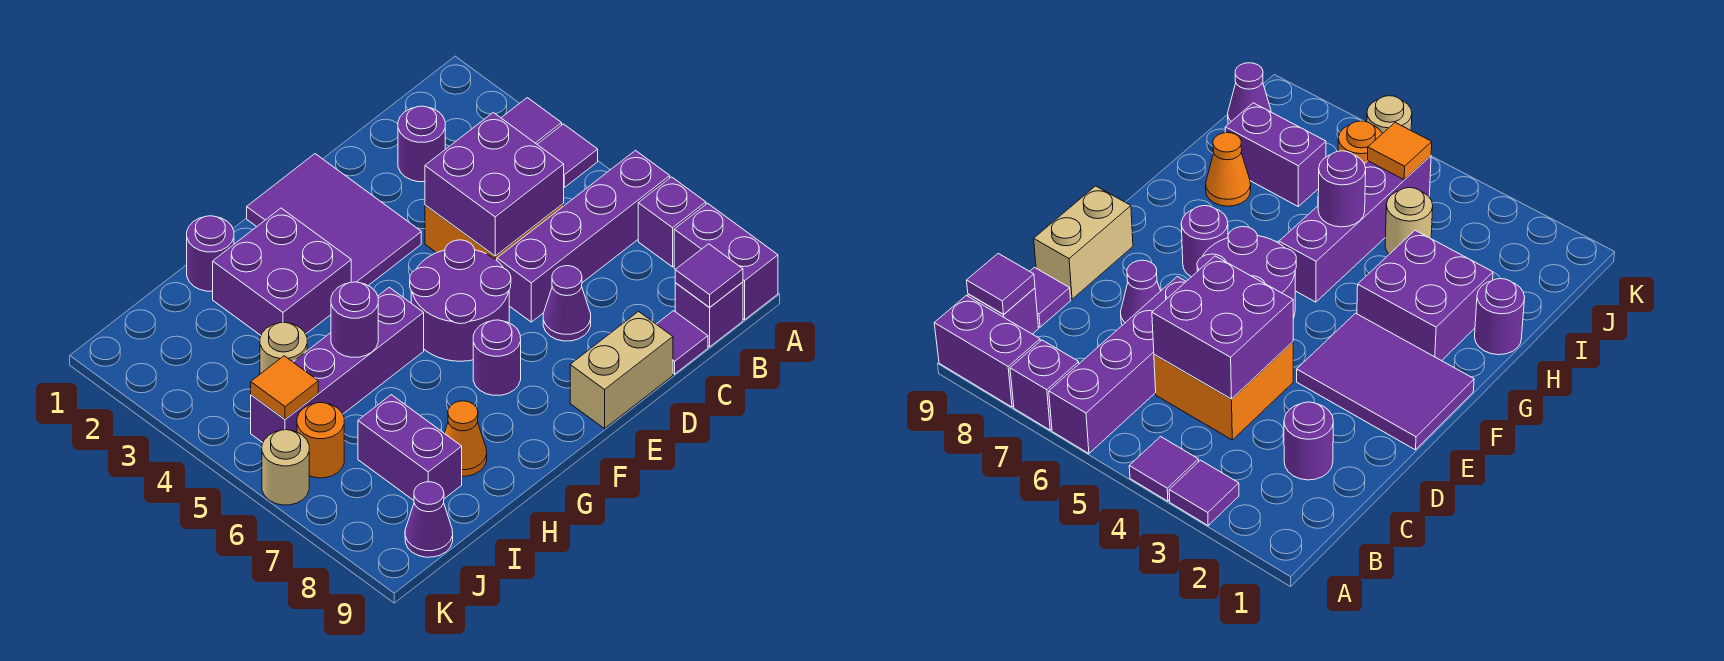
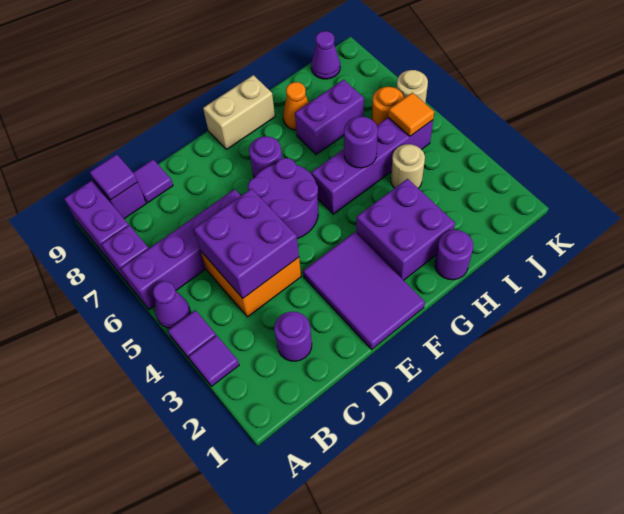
purple cone D7 level 1 -> purple cone A5 level 1
tan brick D9:E9 level 1 -> tan brick F9:G9 level 1
purple brick I7:I8 level 1 -> purple brick H7:I7 level 1

